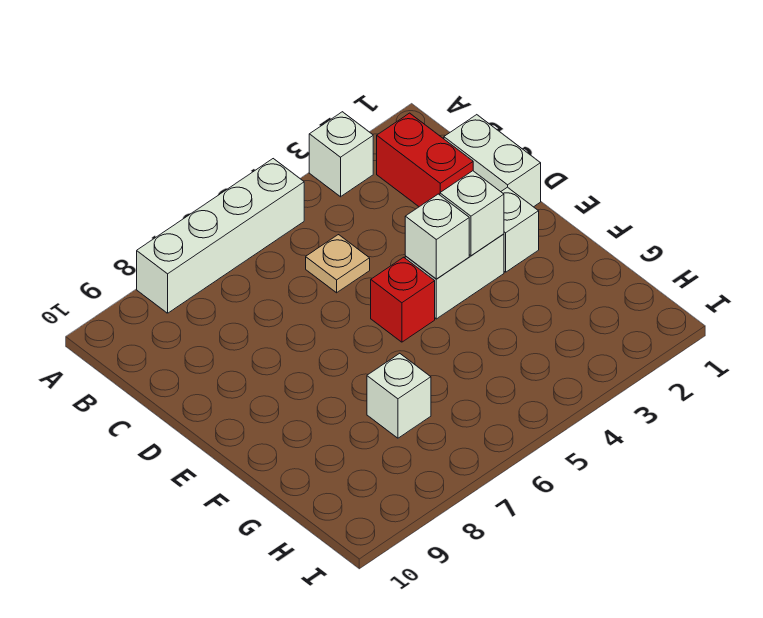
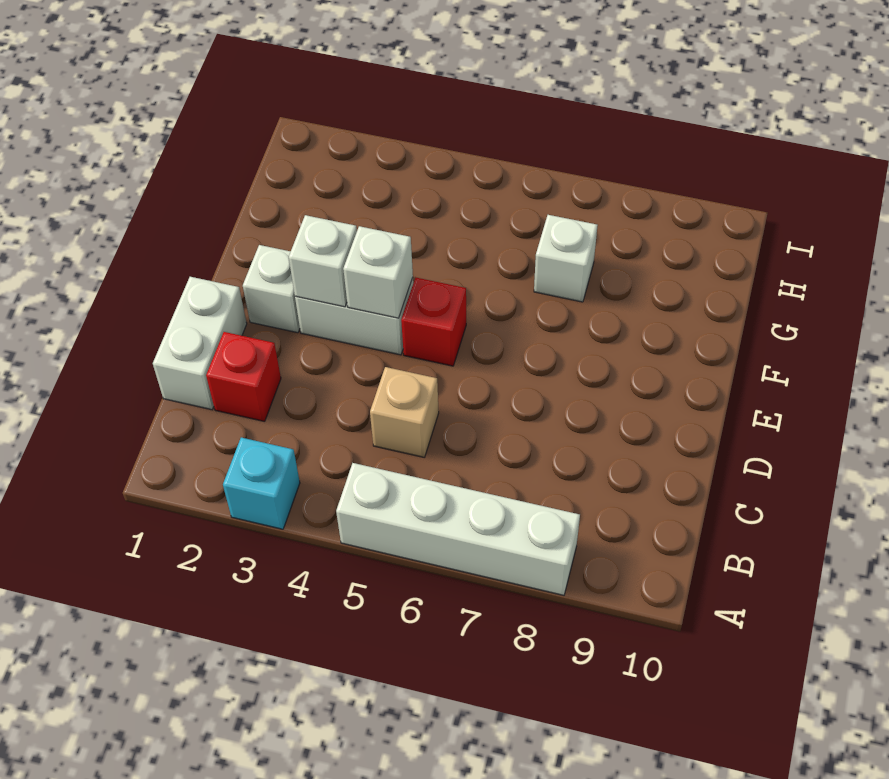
white brick A3 level 1 -> cyan brick A3 level 1
red brick B2:C2 level 1 -> red brick C2 level 1
tan plate C5 level 1 -> tan brick C5 level 1

